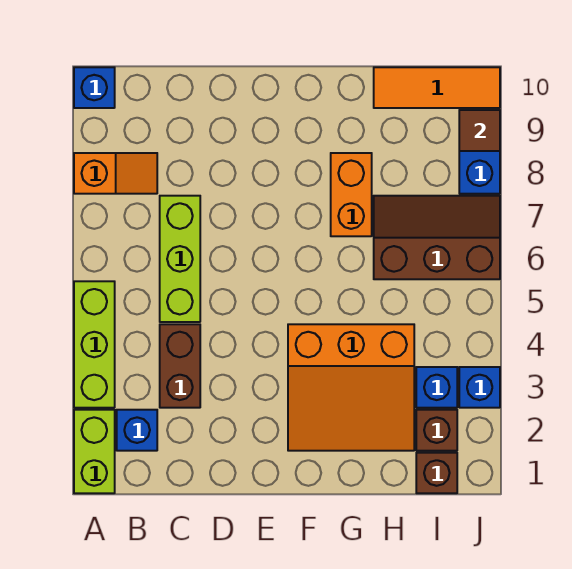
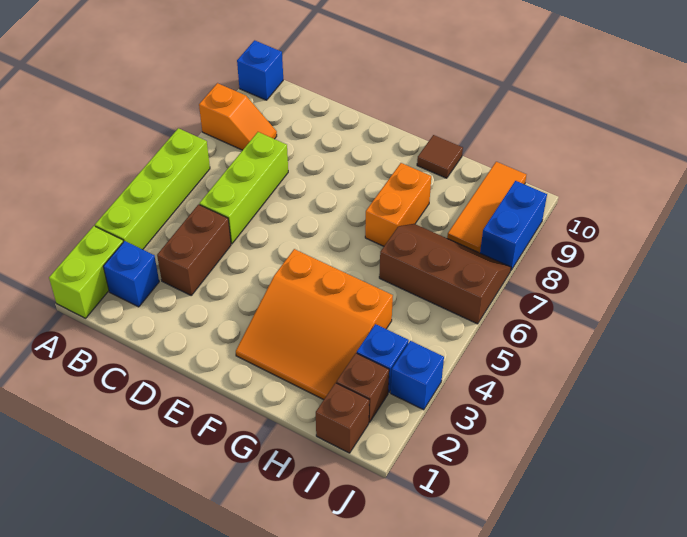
lime brick A3:A5 level 1 -> lime brick A3:A6 level 1
orange tile H10:J10 level 1 -> orange tile I8:I10 level 1
brown tile J9 level 2 -> brown tile G10 level 1

